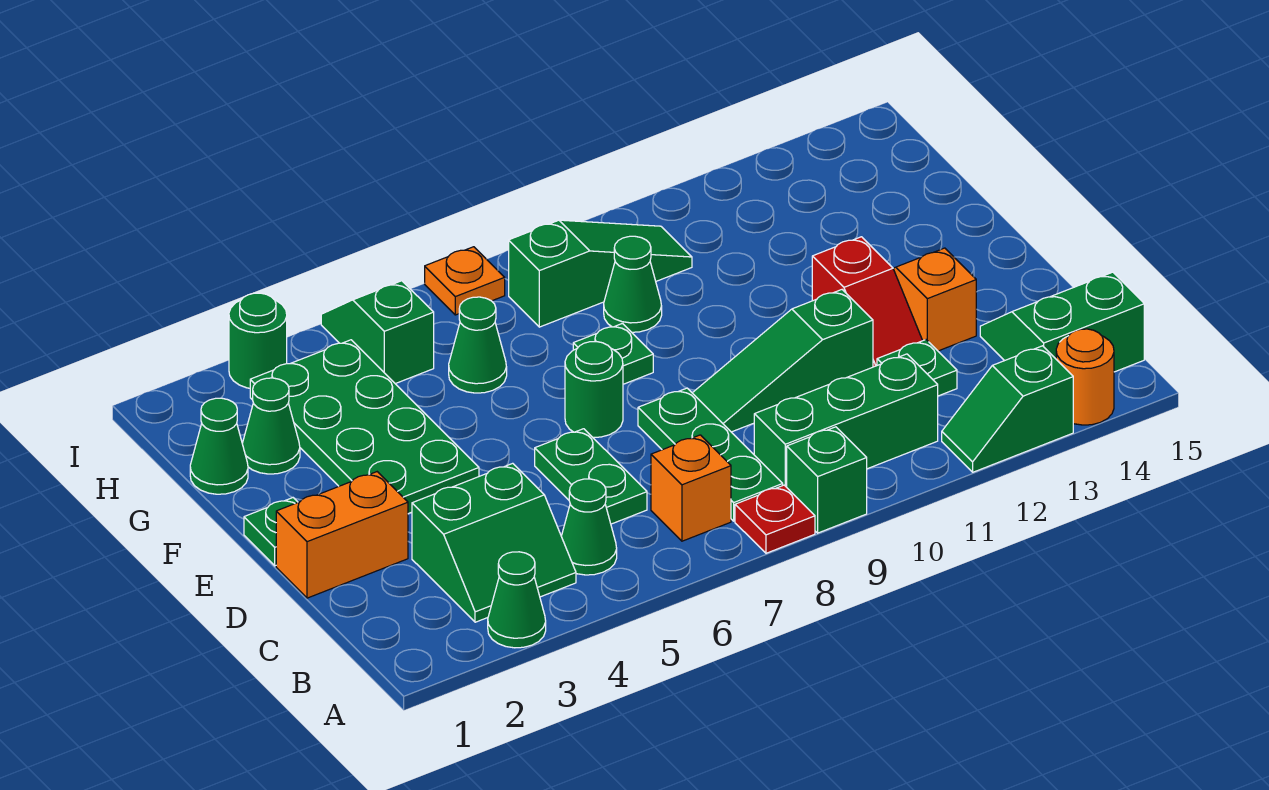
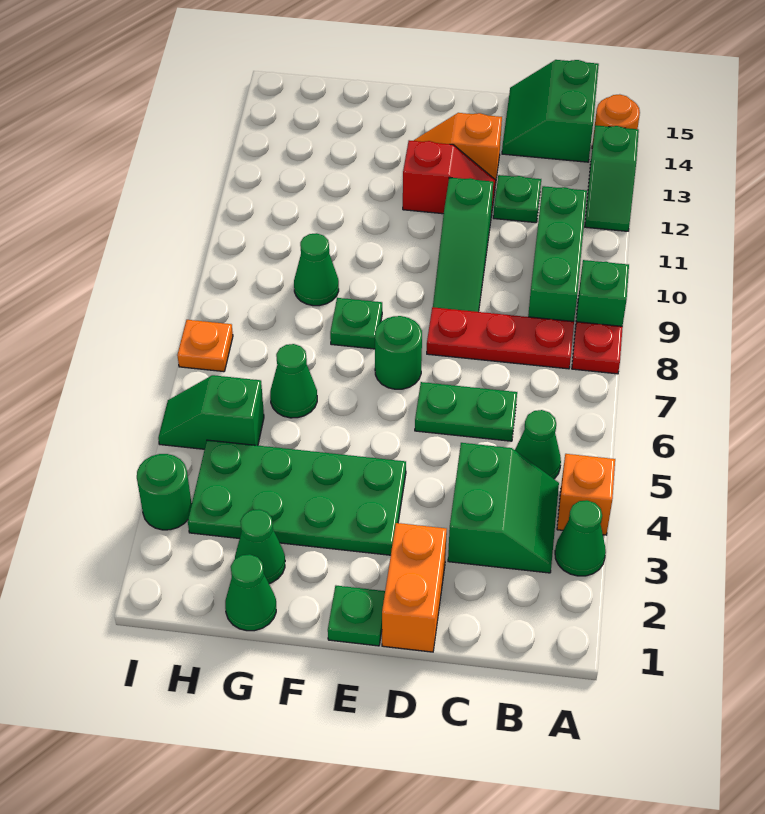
orange brick B7 level 1 -> orange brick A4 level 1
green plate B8:D8 level 1 -> red plate B8:D8 level 1
green slope H8:H10 level 1 top 8 -> none

